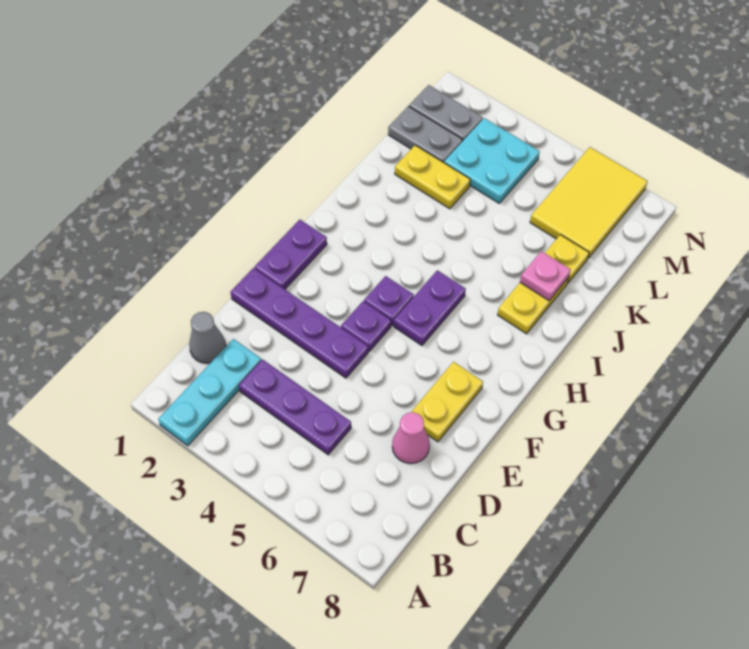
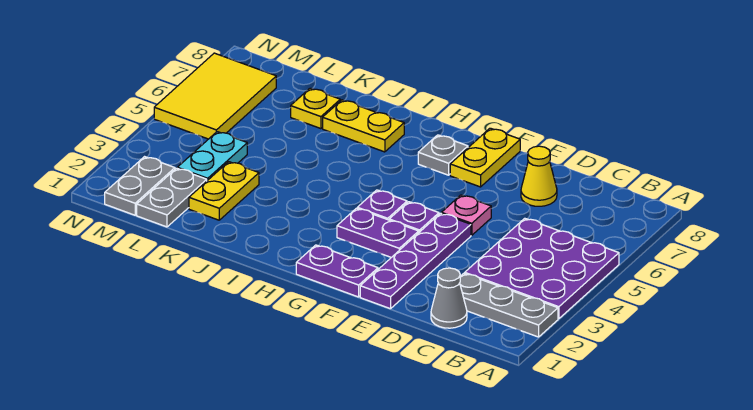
cyan plate A2:C2 level 1 -> grey plate A2:C2 level 1
purple plate C3:C5 level 1 -> purple plate A3:C5 level 1
pink cone D7 level 1 -> yellow cone D7 level 1
yellow plate E7:F7 level 1 -> yellow plate F7:F8 level 1
purple plate G5:H5 level 1 -> purple plate F3:G3 level 1
none -> grey plate G7 level 1
pink plate J7 level 2 -> pink plate E5 level 1
cyan plate L3:M4 level 1 -> cyan plate L3:L4 level 1
yellow tile L6:N7 level 1 -> yellow tile M5:N7 level 1

